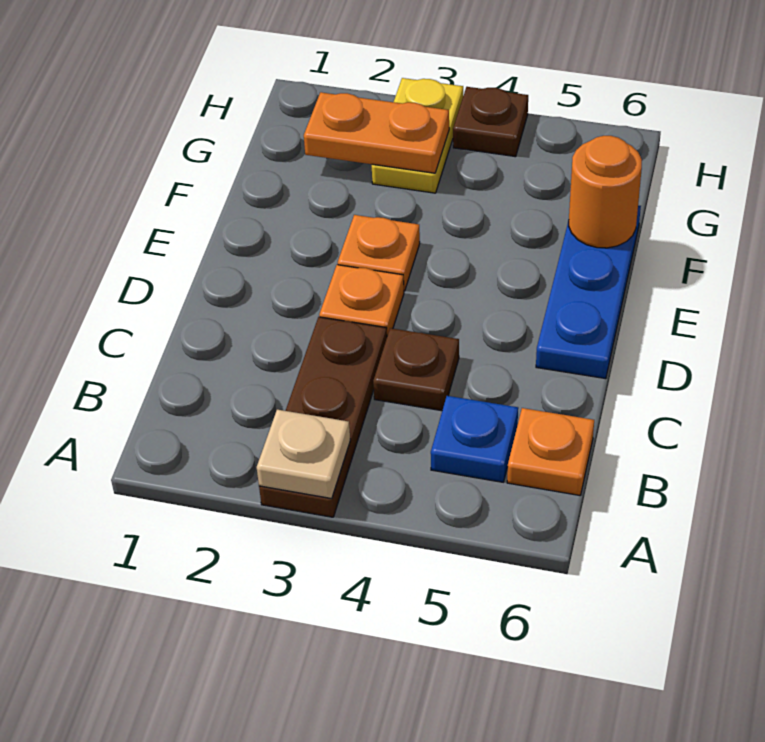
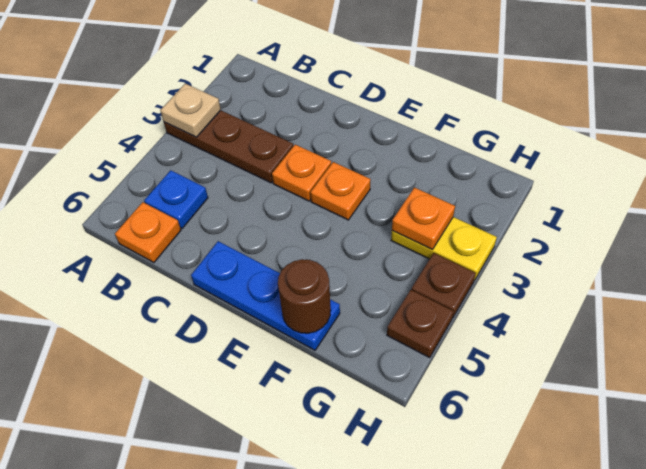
brown plate C4 level 1 -> brown plate H5 level 1
orange round brick F6 level 2 -> brown round brick F6 level 2
orange plate G2:G3 level 2 -> orange plate G3 level 2

